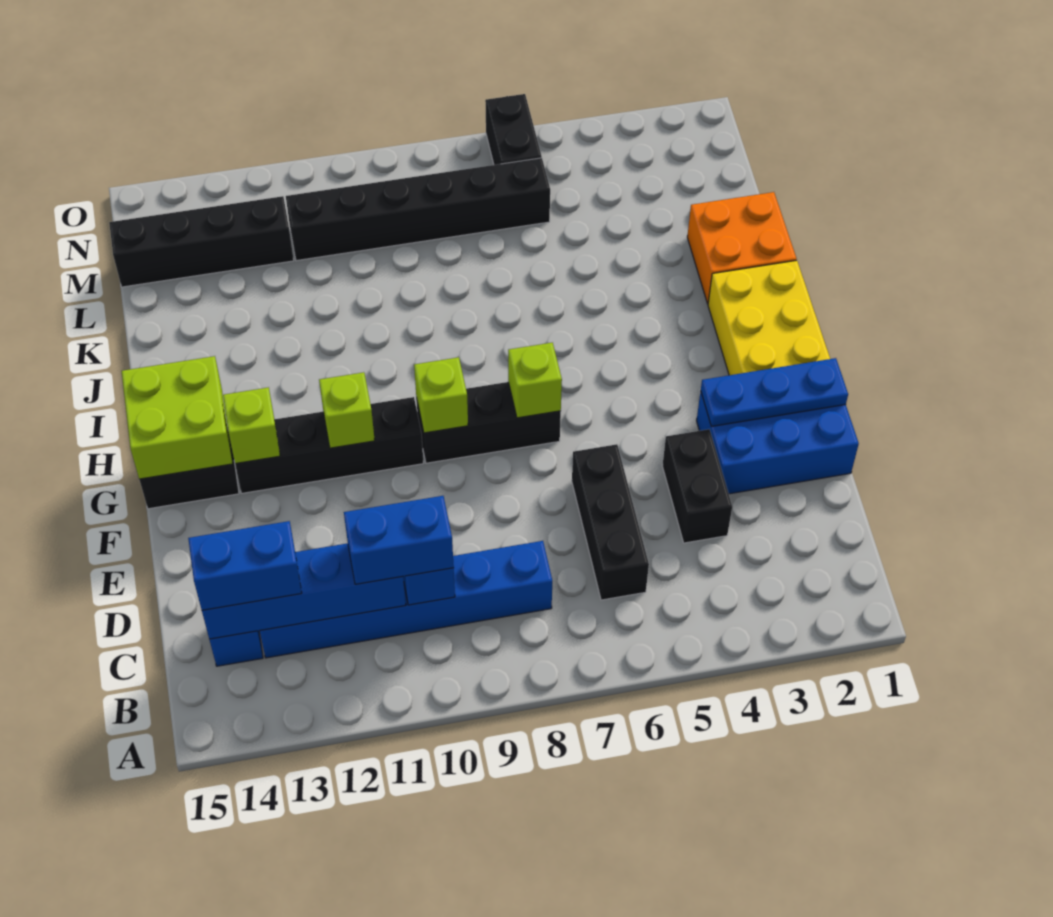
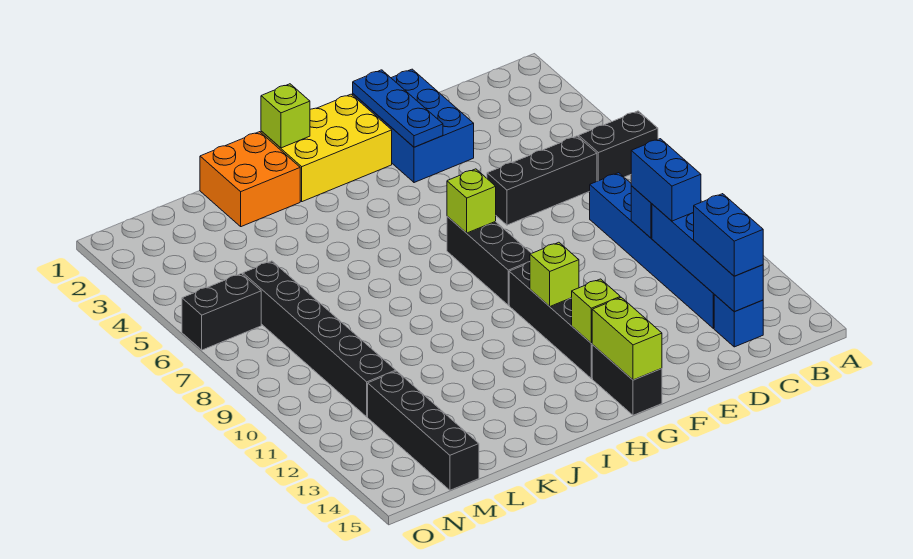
black brick D4:E4 level 1 -> black brick A6:B6 level 1
lime brick G9 level 2 -> lime brick I1 level 2
lime brick G14:H15 level 2 -> lime brick G14:G15 level 2

